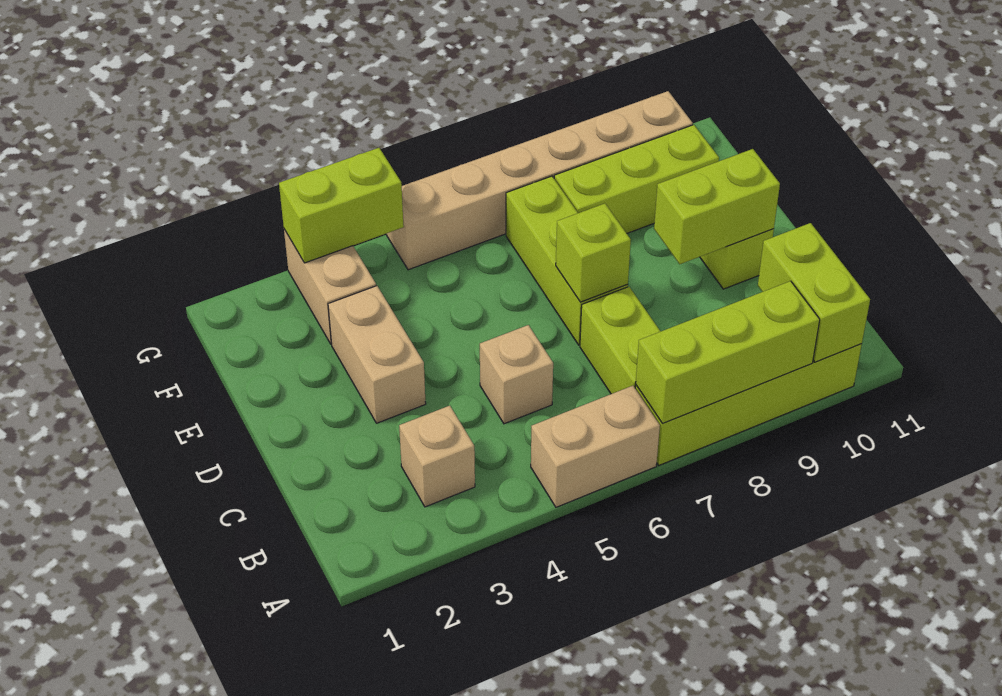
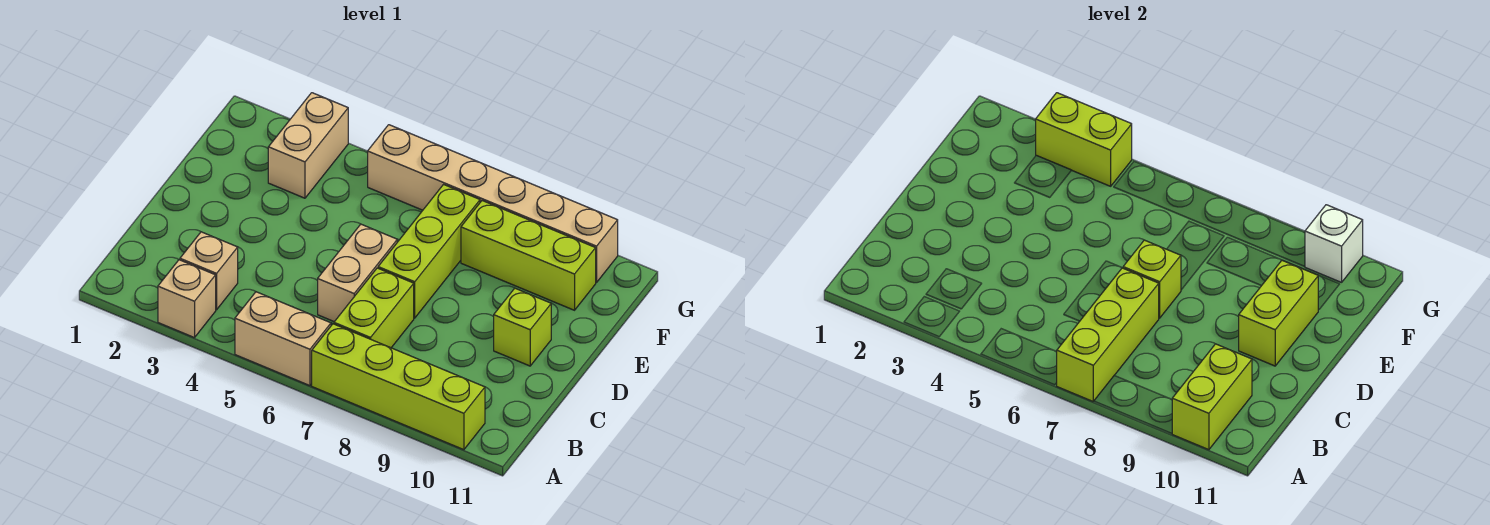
lime brick A7:A9 level 2 -> lime brick A7:C7 level 2
tan brick C5 level 1 -> tan brick A3 level 1
tan brick D3:E3 level 1 -> tan brick C6:D6 level 1
lime brick D9:D10 level 2 -> lime brick D10:E10 level 2
none -> white brick G10 level 2

